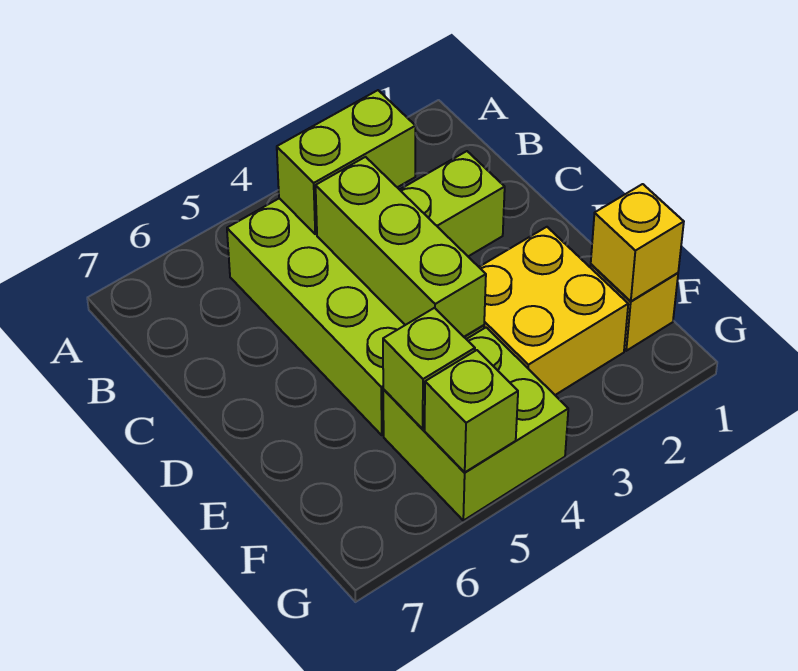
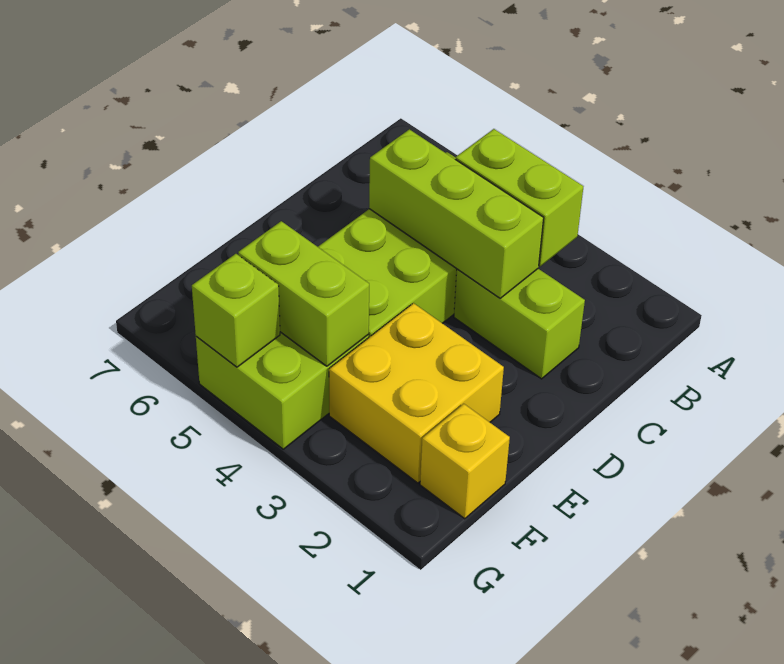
lime brick C4:E4 level 2 -> lime brick C3:C5 level 2
yellow brick F1 level 2 -> none
lime brick F5 level 2 -> lime brick F4:F5 level 2

